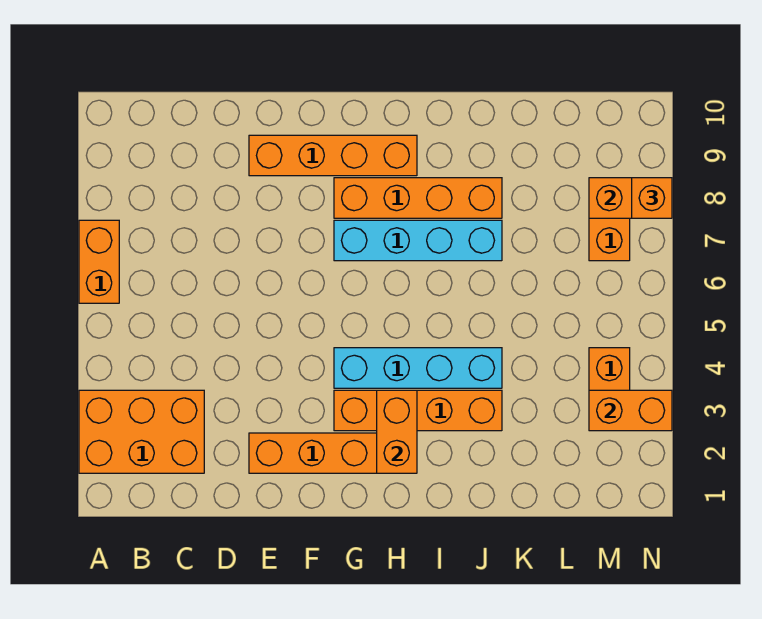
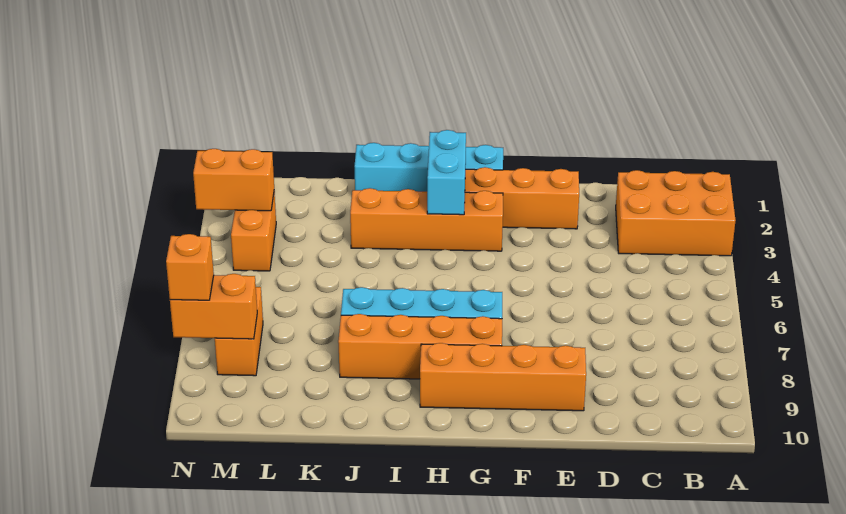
orange brick A6:A7 level 1 -> none
cyan brick G4:J4 level 1 -> cyan brick G1:J1 level 1
orange brick H2:H3 level 2 -> cyan brick H2:H3 level 2

